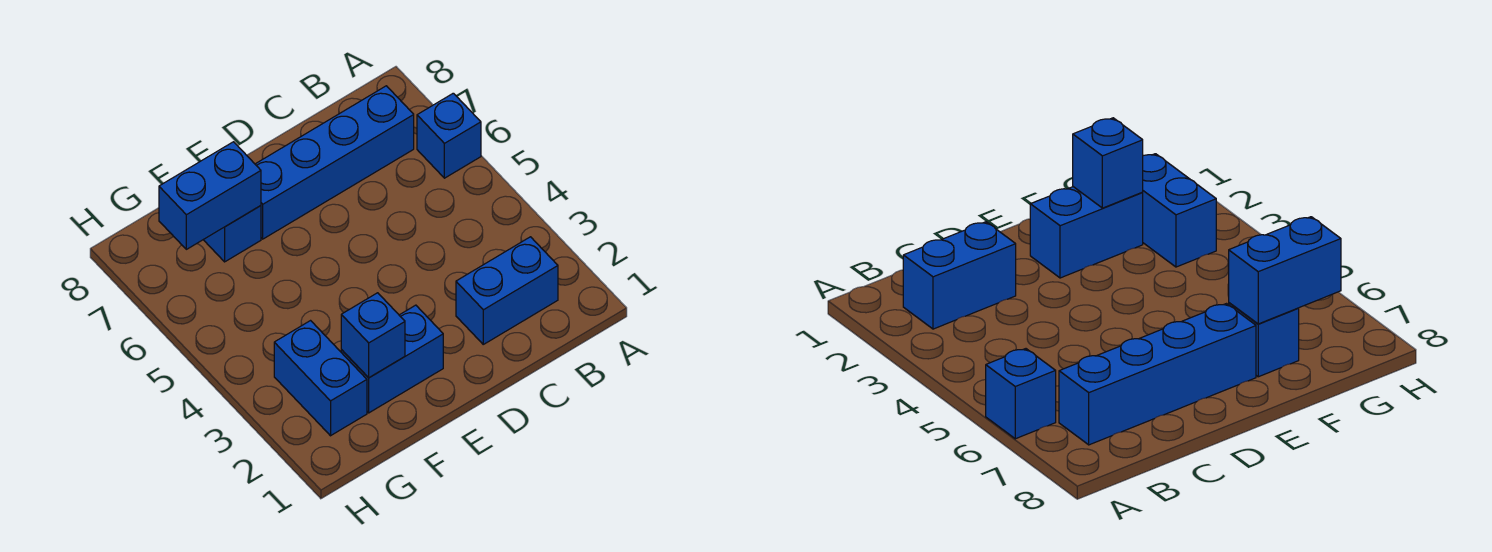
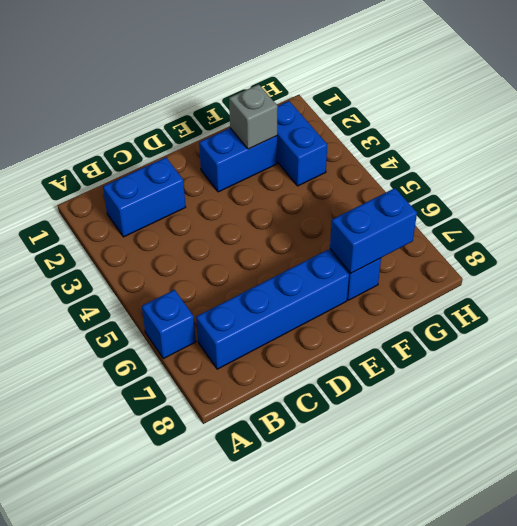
blue brick F2 level 2 -> grey brick F2 level 2

